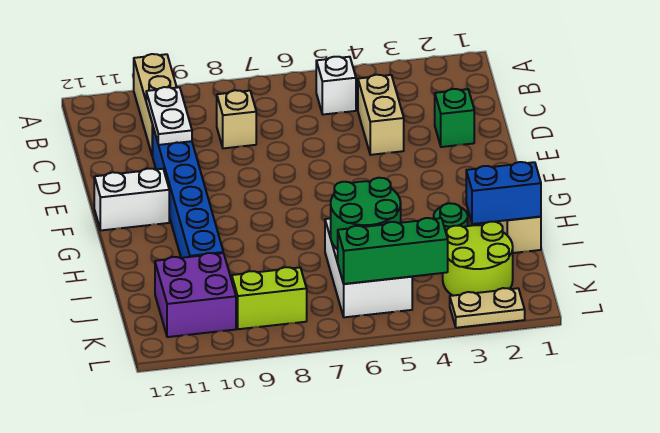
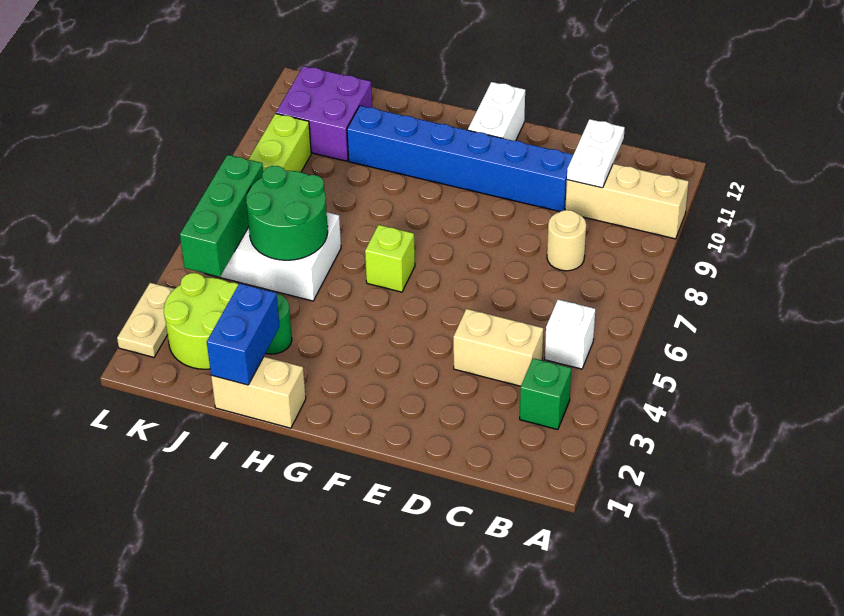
tan brick C8 level 1 -> tan round brick C8 level 1
white plate C10:D10 level 2 -> white plate C10:C11 level 2
green brick D2 level 1 -> green brick B3 level 1
none -> lime brick G6 level 1

